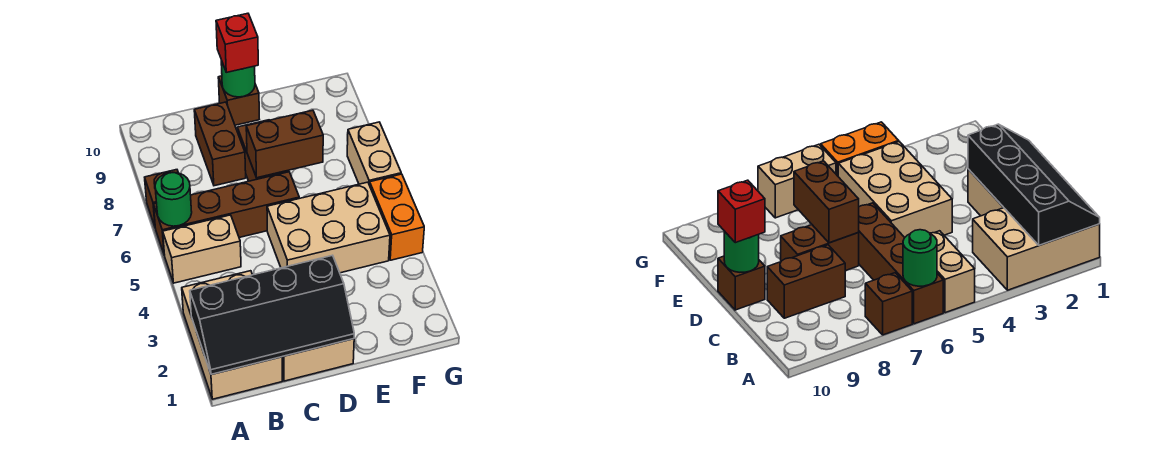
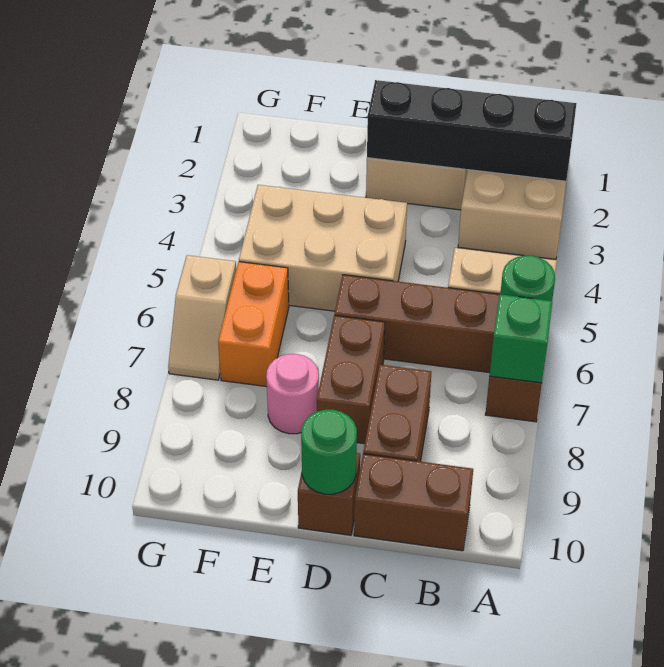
none -> green brick A7 level 2
brown brick D7:E7 level 2 -> brown brick B10:C10 level 1
red brick D10 level 3 -> none
none -> pink round brick E8 level 1
orange brick G4:G5 level 1 -> orange brick F6:F7 level 1
tan brick G6:G7 level 1 -> tan slope G6:G7 level 1 top 6

